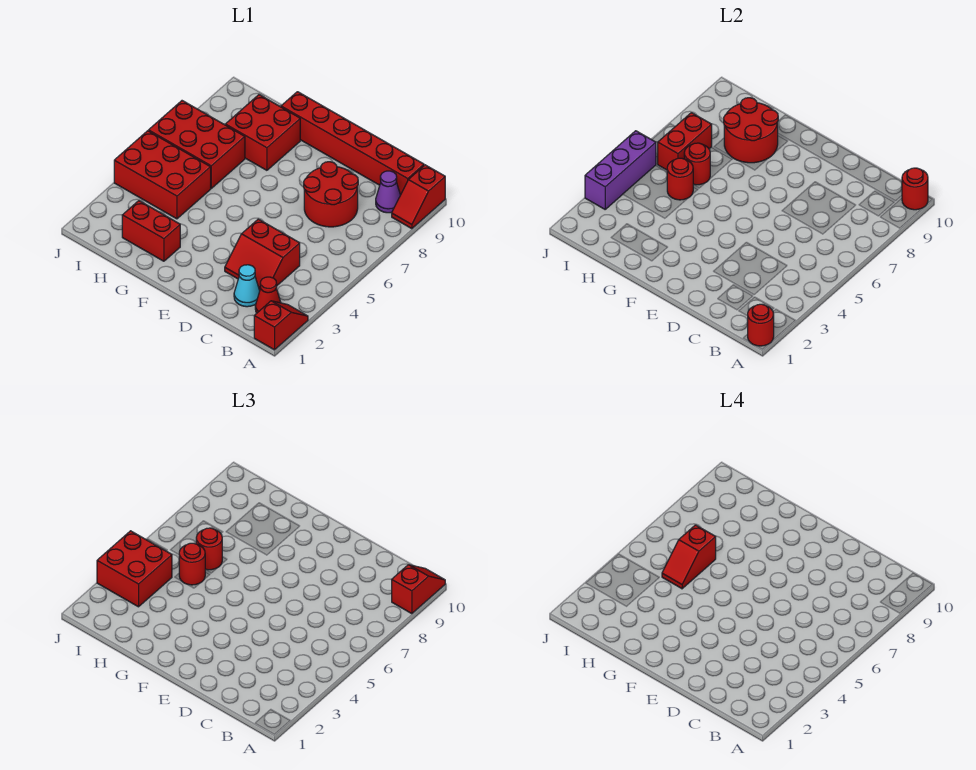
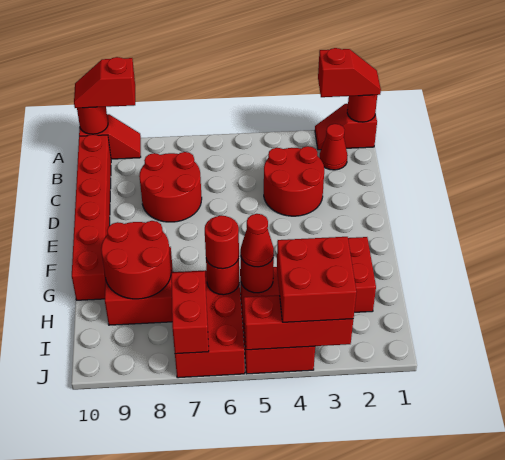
purple cone B9 level 1 -> none
cyan cone C2 level 1 -> none
red slope C3:D4 level 1 top 4 -> red round brick C3:D4 level 1
red round brick H5 level 3 -> red cone H5 level 3
red slope H5:H6 level 4 top 6 -> red slope A1:A2 level 3 top 2
red brick I6:I7 level 2 -> red brick I7:J7 level 2
purple brick J3:J5 level 2 -> red brick J3:J5 level 2

